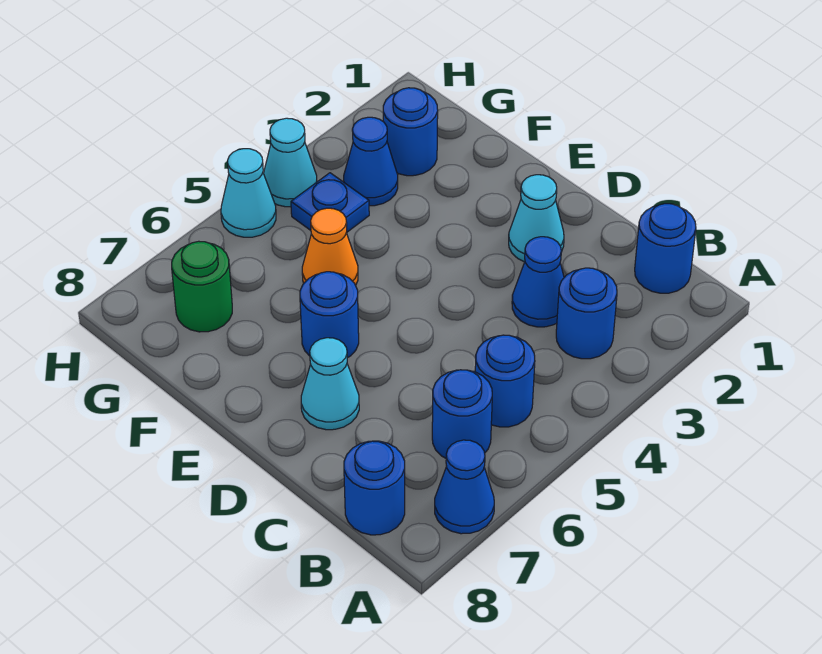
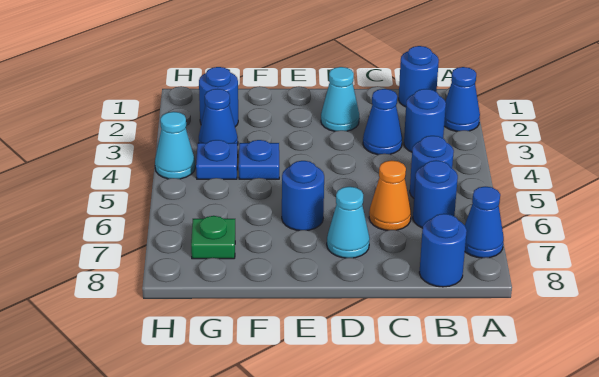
none -> blue cone A2 level 1
none -> blue plate F4 level 1
orange cone F5 level 1 -> orange cone C6 level 1
green round brick G7 level 1 -> green plate G7 level 1
cyan cone H5 level 1 -> none

